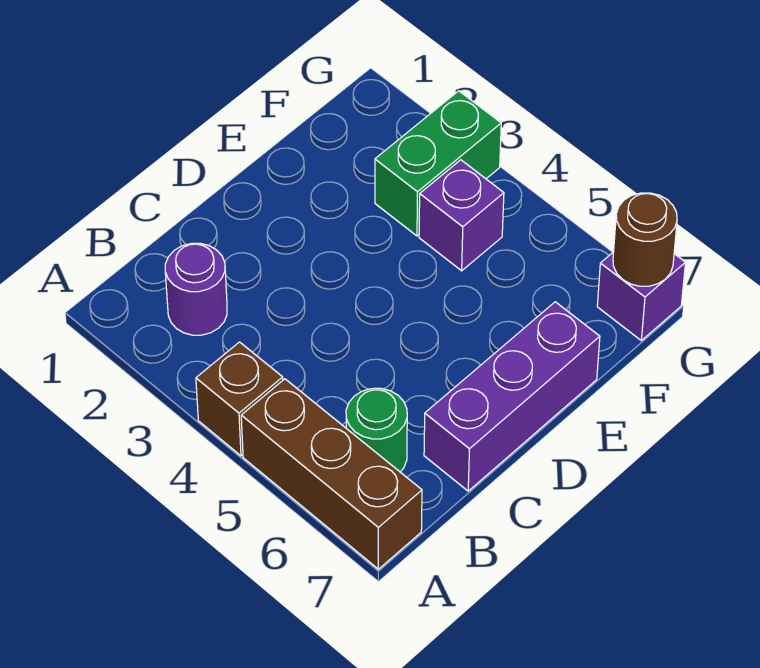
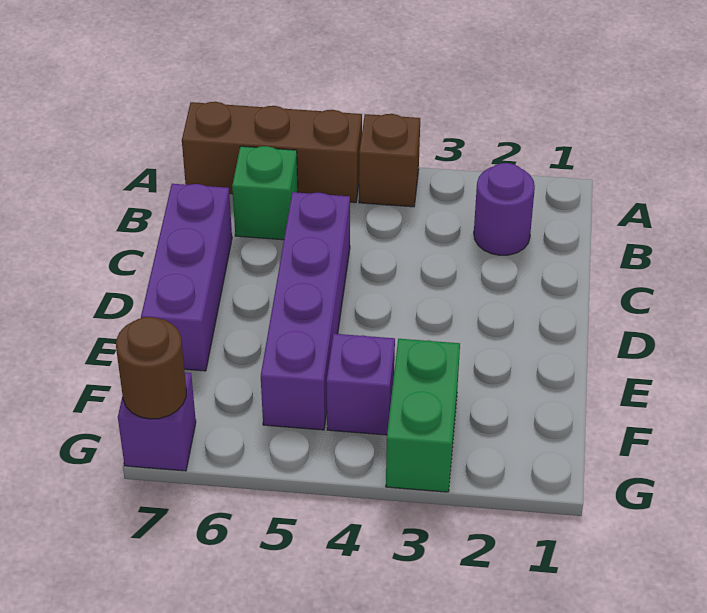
green round brick B6 level 1 -> green brick B6 level 1
none -> purple brick C5:F5 level 1

